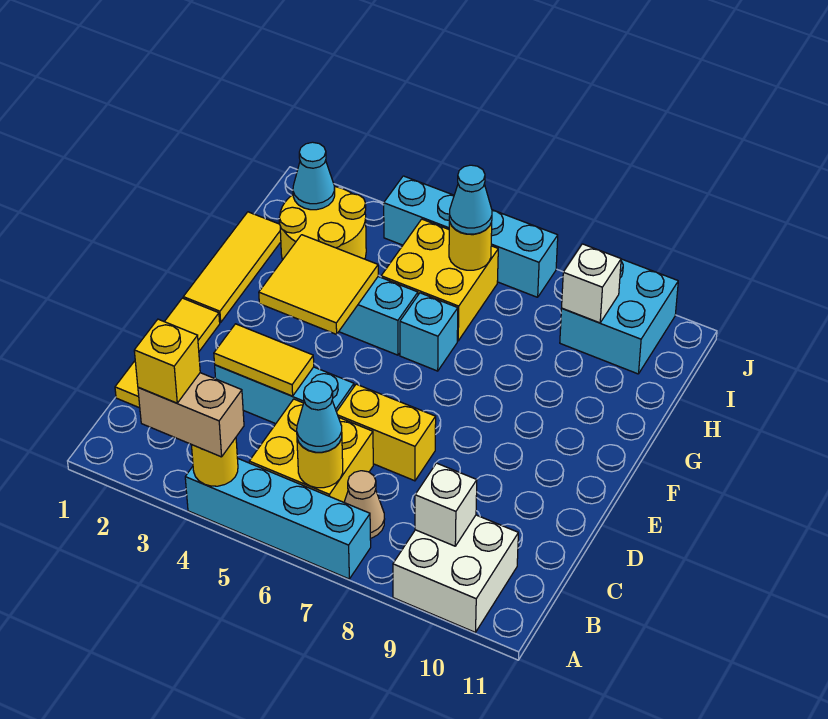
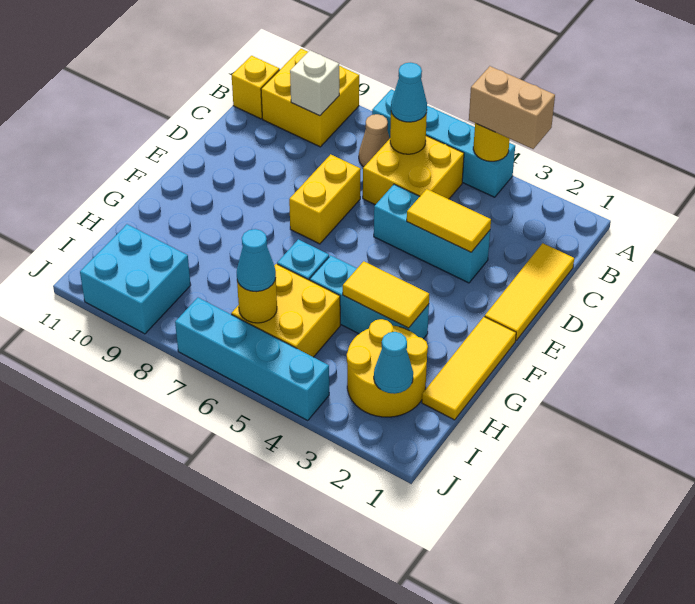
yellow brick A3 level 4 -> yellow brick B11 level 1
white brick A9:B10 level 1 -> yellow brick A9:B10 level 1
yellow brick D6:D7 level 1 -> yellow brick D7:E7 level 1
yellow tile F3:G4 level 2 -> yellow tile G3:G4 level 2
white brick I9 level 2 -> none

